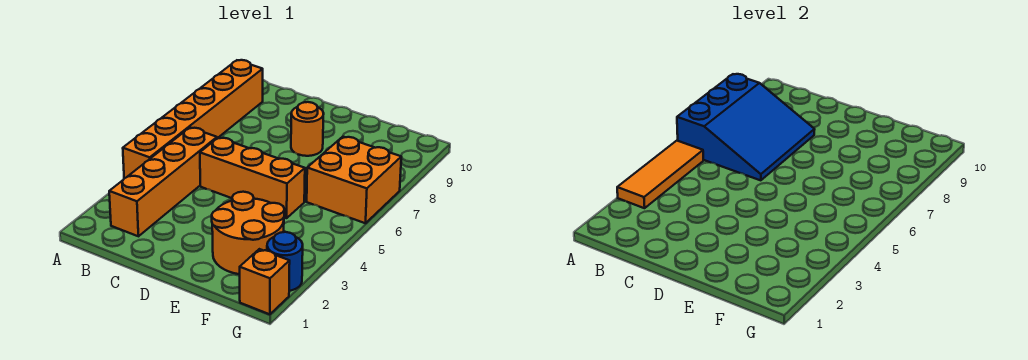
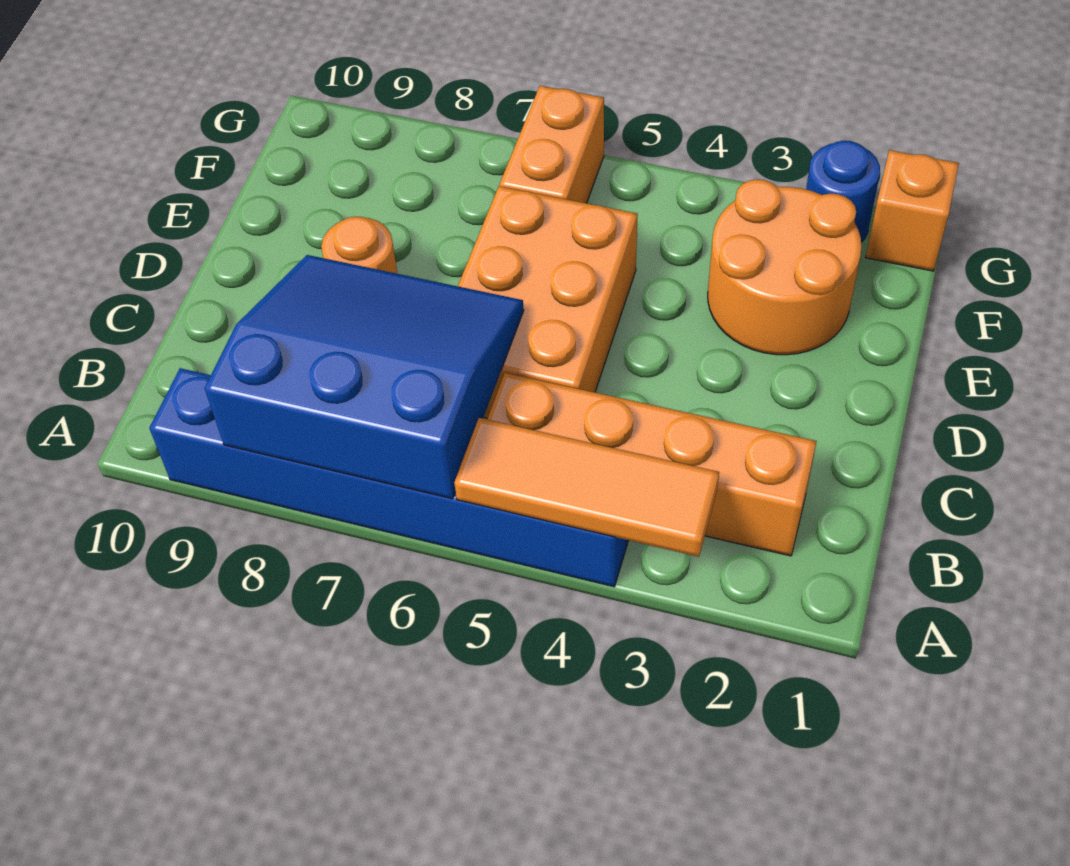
orange brick A4:A9 level 1 -> blue brick A4:A9 level 1
orange brick C5:E5 level 1 -> orange brick C5:E6 level 1
orange brick F6:G7 level 1 -> orange brick F6:G6 level 1

